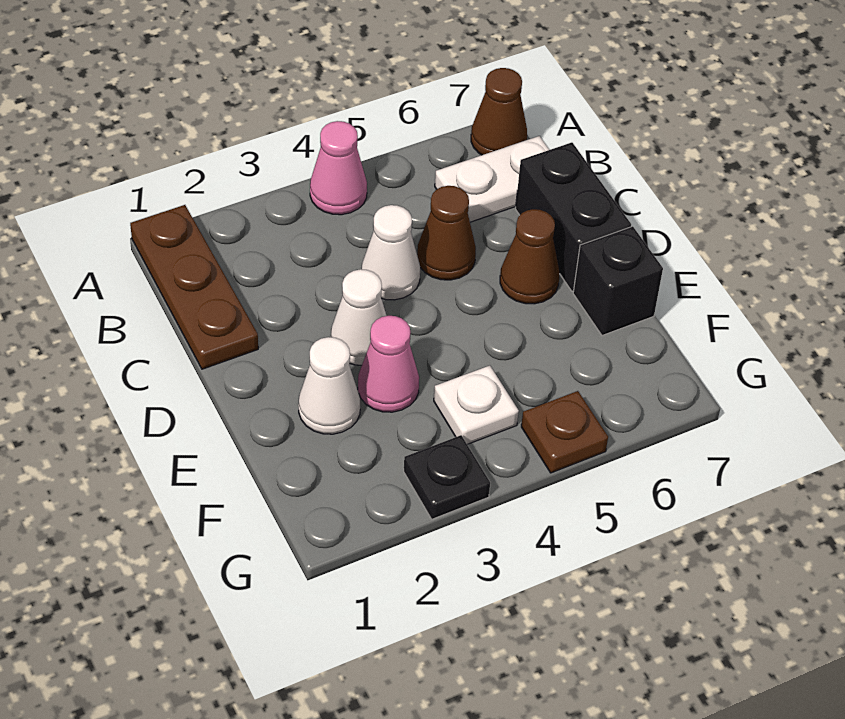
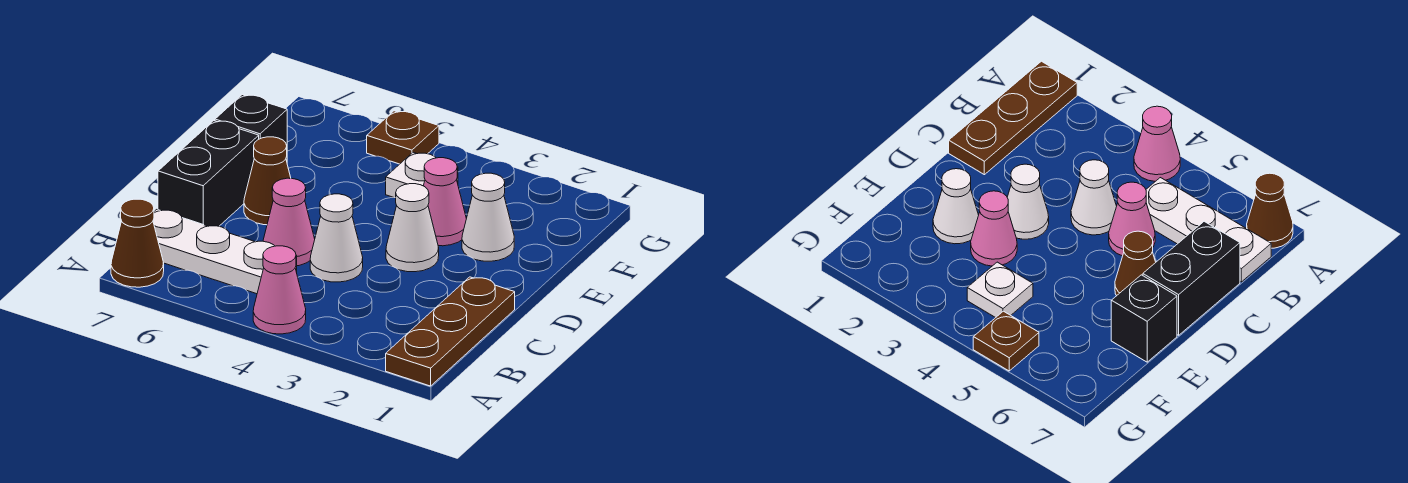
white plate B6:B7 level 1 -> white plate B5:B7 level 1
brown cone C5 level 1 -> pink cone C5 level 1
black plate G3 level 1 -> none

